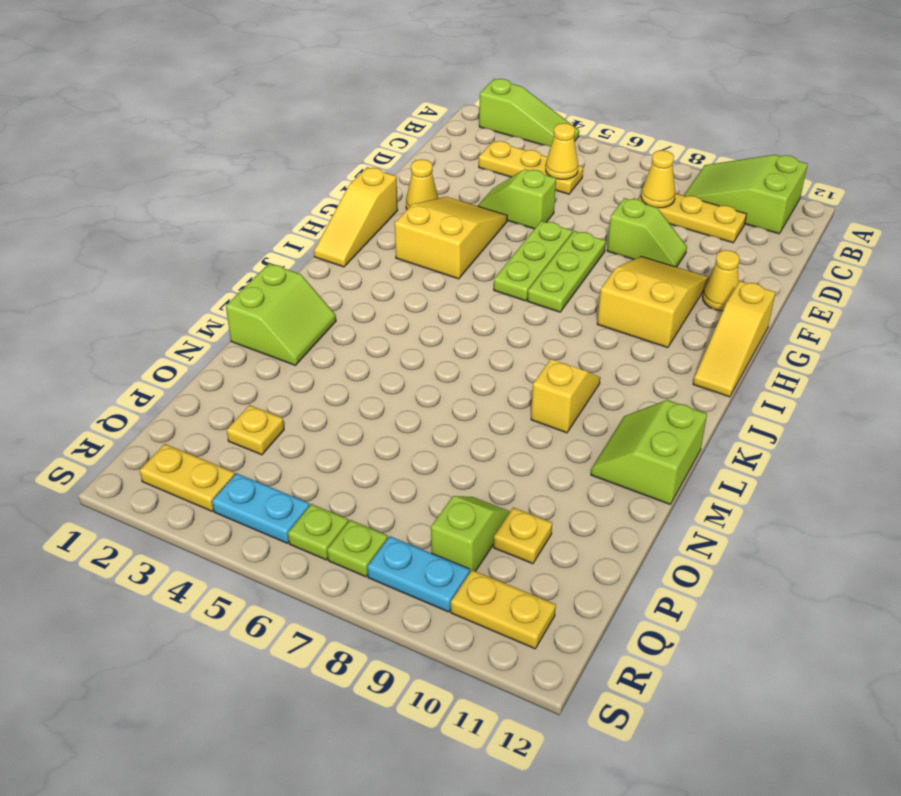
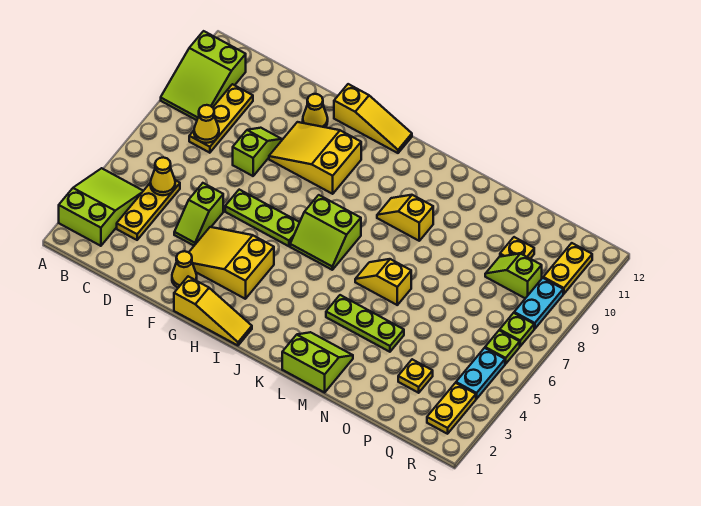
lime slope A2:A4 level 1 top 2 -> lime slope A2:B4 level 1 top 2
lime plate F7:H7 level 1 -> lime plate L4:N4 level 1
none -> yellow slope L6:M6 level 1 top M
lime slope L11:M12 level 1 top 12 -> lime slope I6:J7 level 1 top 7

